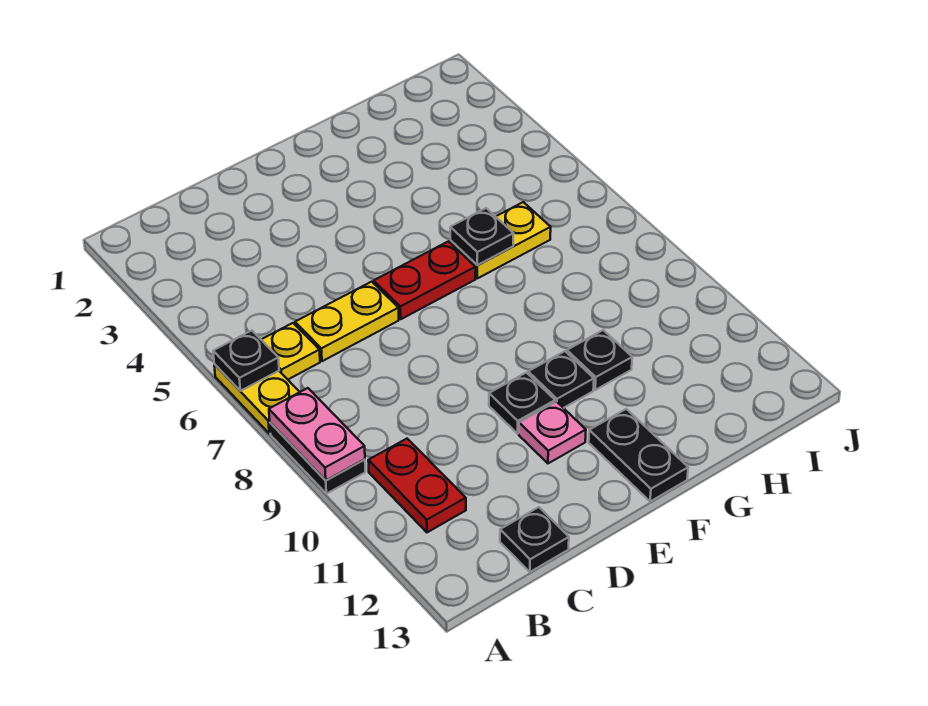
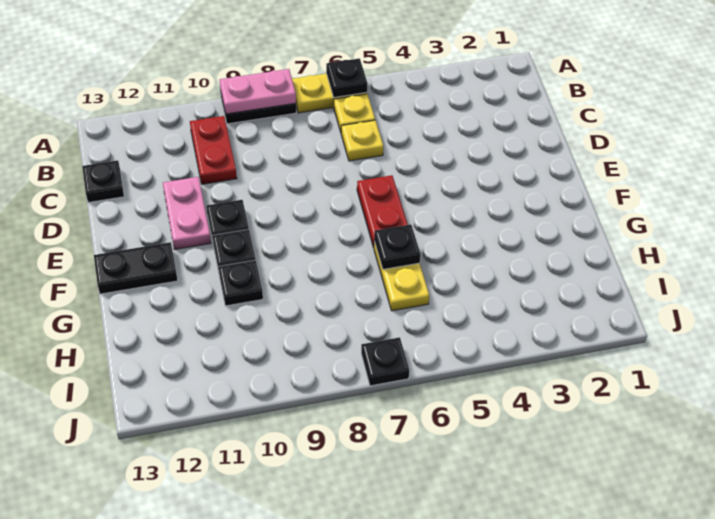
red plate B10:B11 level 1 -> red plate B10:C10 level 1
yellow plate C6:D6 level 1 -> yellow plate C6 level 1
pink plate E11 level 1 -> pink plate D11:E11 level 1
none -> black plate J7 level 1

